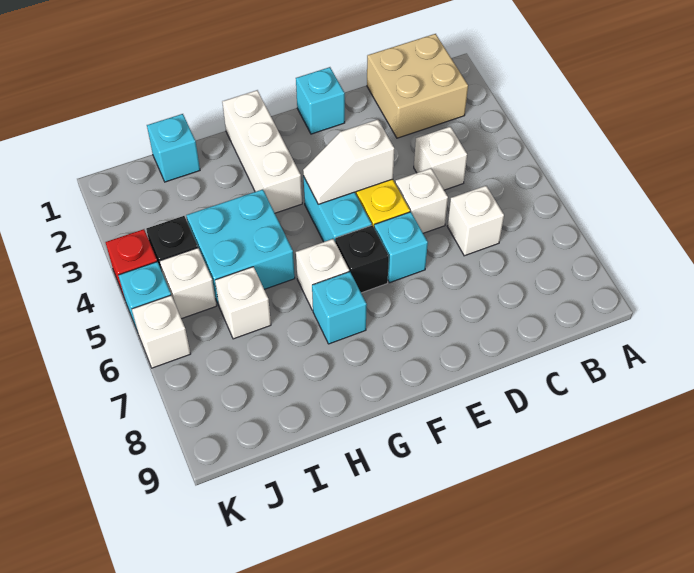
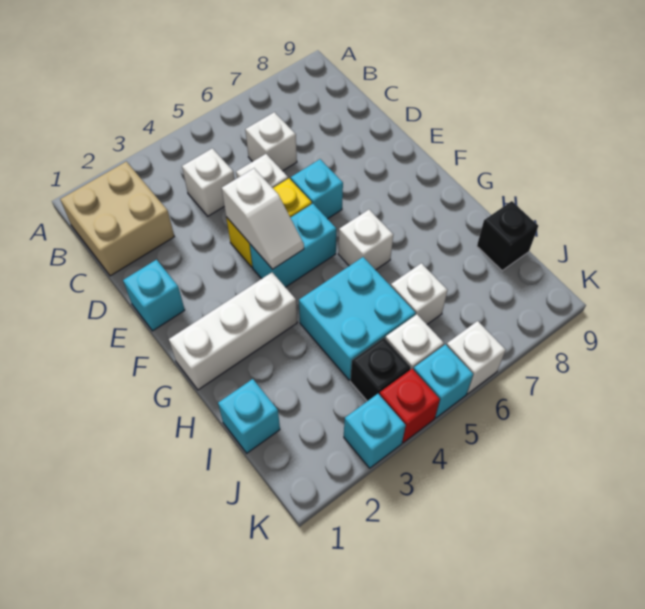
black brick F6 level 1 -> black brick I9 level 1
cyan brick G7 level 1 -> cyan brick K3 level 1

